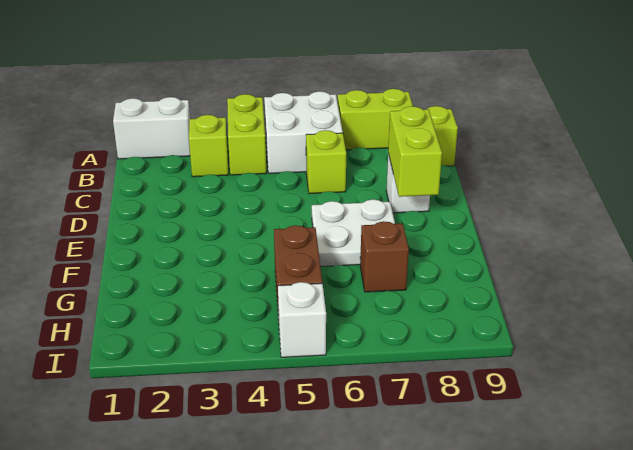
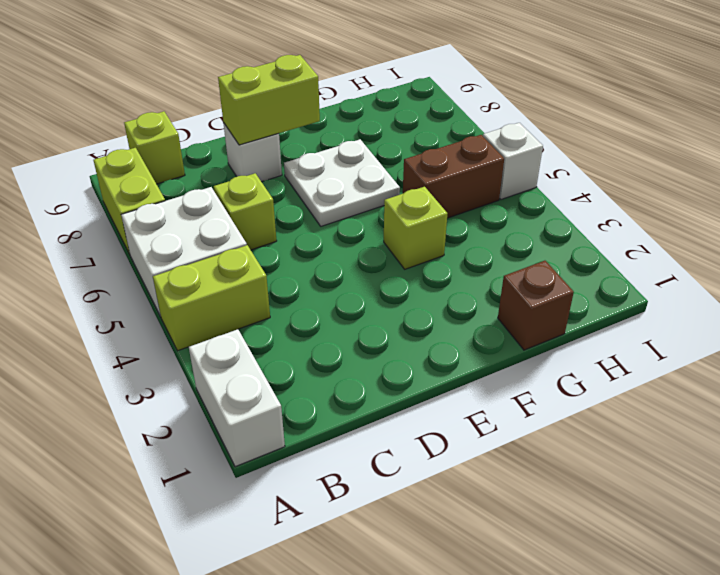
lime brick B3 level 1 -> lime brick F4 level 1
brown brick G7 level 1 -> brown brick G1 level 1

